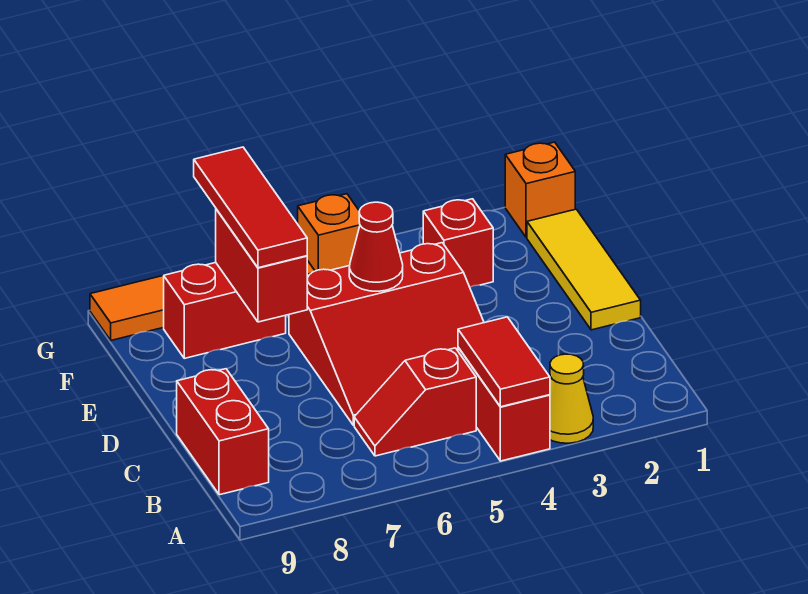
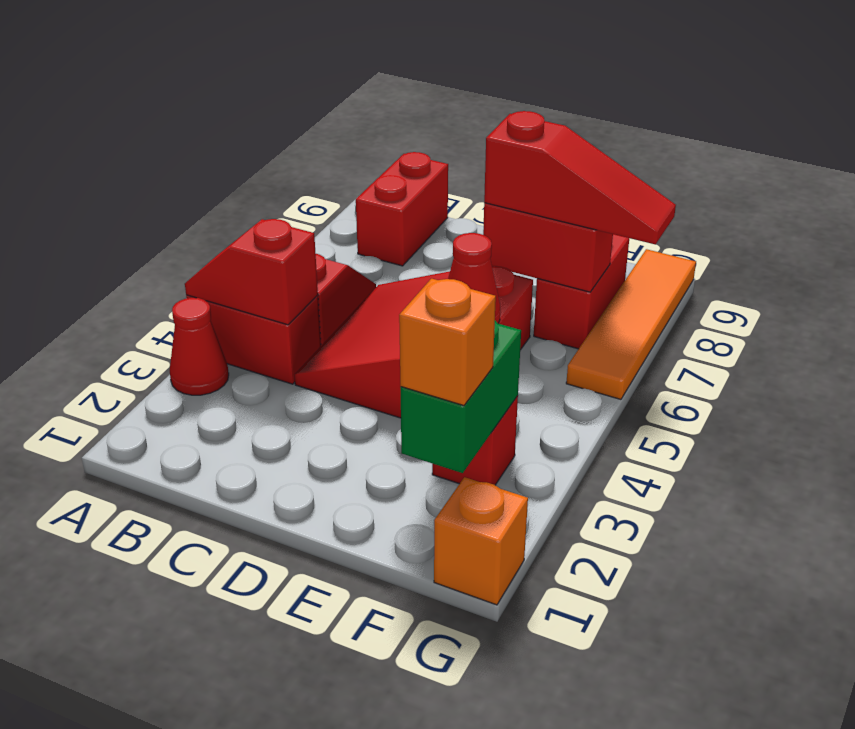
yellow cone A3 level 1 -> red cone A3 level 1
red tile A4:B4 level 2 -> red slope A4:B4 level 2 top B
red brick B9:C9 level 1 -> red brick B8:B9 level 1
yellow tile D1:F1 level 1 -> none
red tile E7:G7 level 3 -> red slope E7:G7 level 3 top E
none -> green brick F2:F3 level 2
orange brick G5 level 1 -> orange brick F2 level 3

